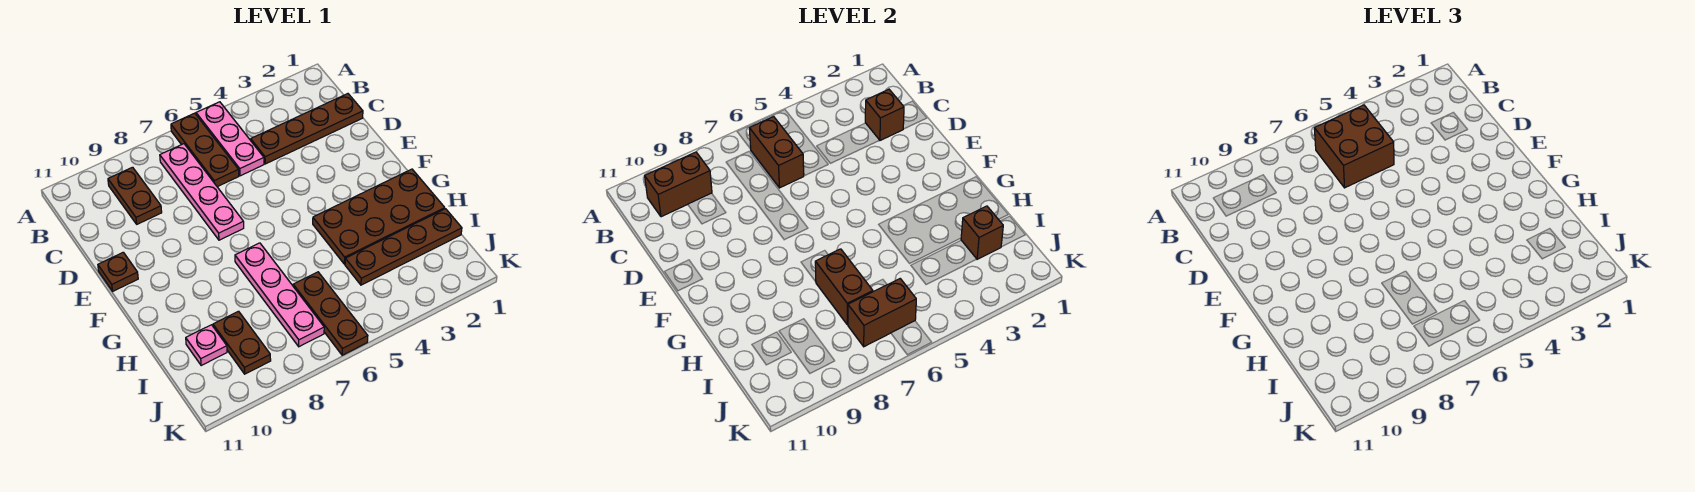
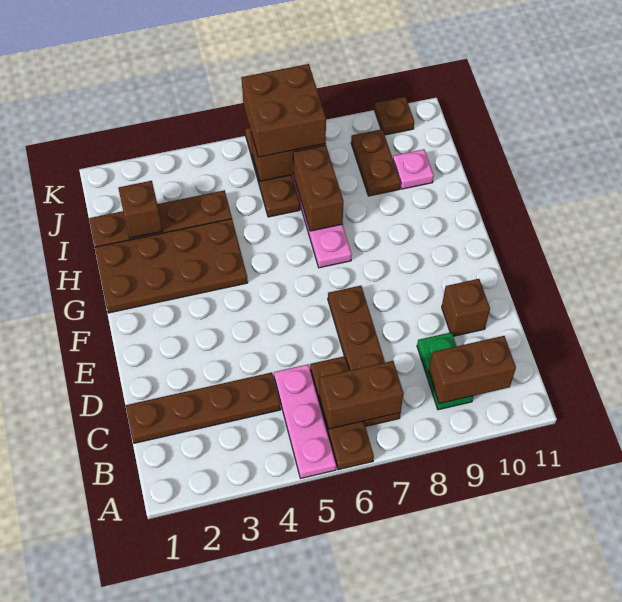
brown brick B5:C6 level 3 -> brown brick J6:K7 level 3
brown brick B6:C6 level 2 -> brown brick B6:B7 level 2
pink plate B7:E7 level 1 -> brown plate B7:E7 level 1
brown plate B9:C9 level 1 -> green plate B9:C9 level 1
brown brick C2 level 2 -> brown brick D10 level 1
brown plate E11 level 1 -> brown plate K10 level 1

